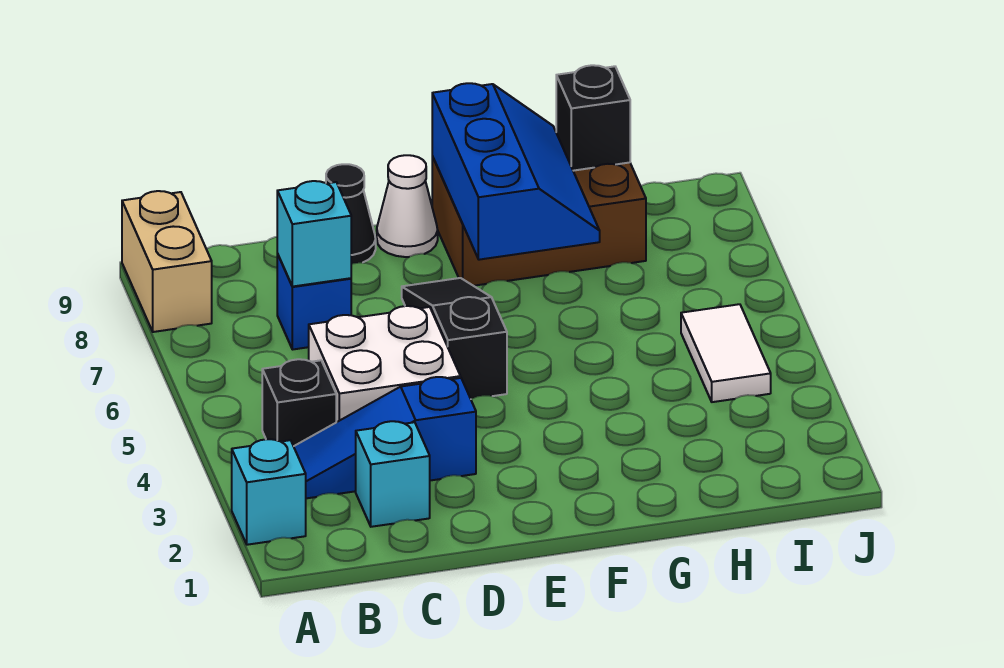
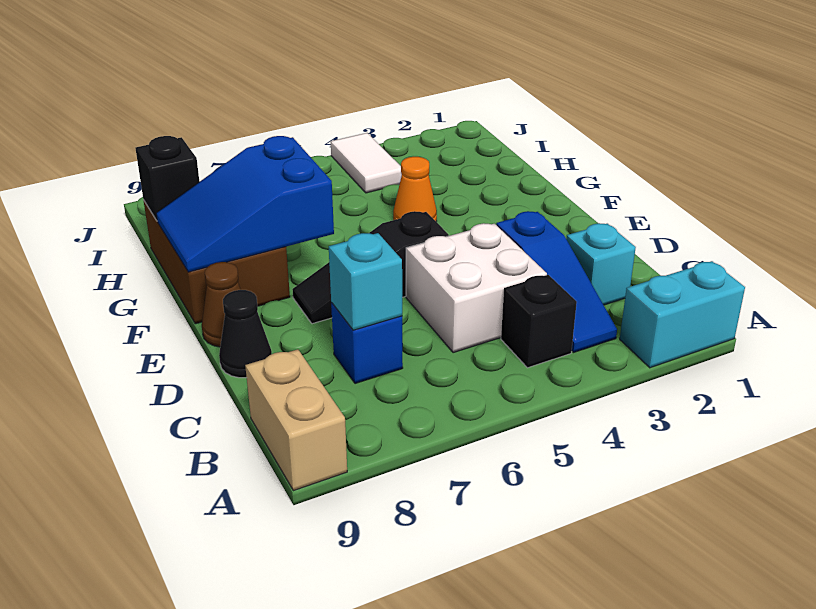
cyan brick A2 level 1 -> cyan brick A1:A2 level 1
tan brick A8:A9 level 1 -> tan brick A9:B9 level 1
white cone E9 level 1 -> brown cone E9 level 1
blue slope F7:G9 level 2 top F -> blue slope F7:G9 level 2 top 7
none -> orange cone G4 level 1
white tile I4:I5 level 1 -> white tile I4:J4 level 1

